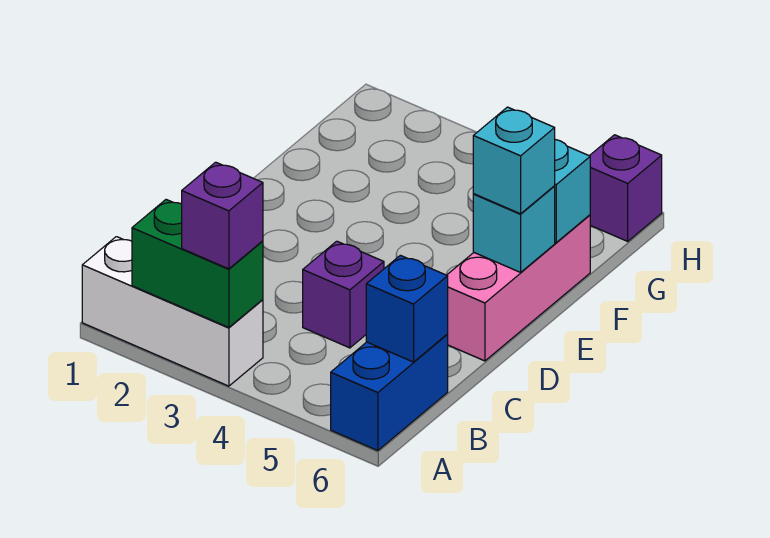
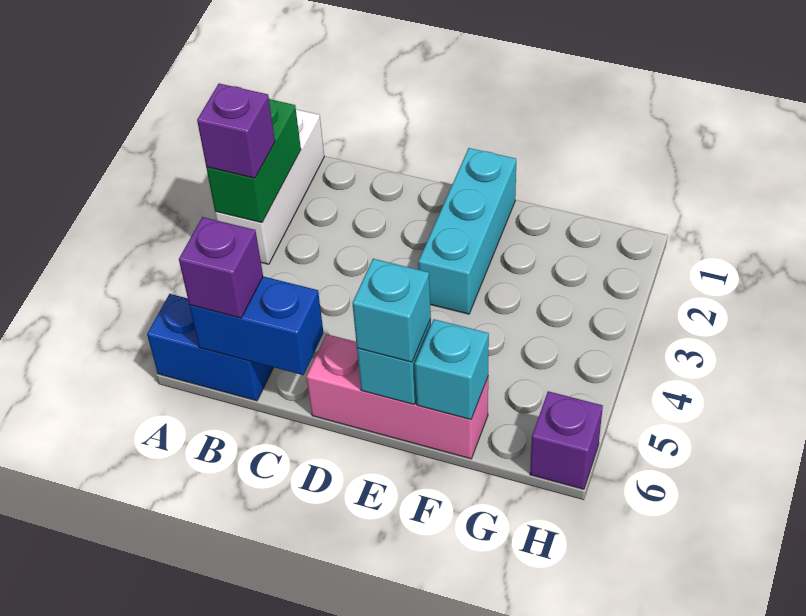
blue brick B6 level 2 -> blue brick B6:C6 level 2
purple brick C4 level 1 -> purple brick B6 level 3
none -> cyan brick E1:E3 level 1

